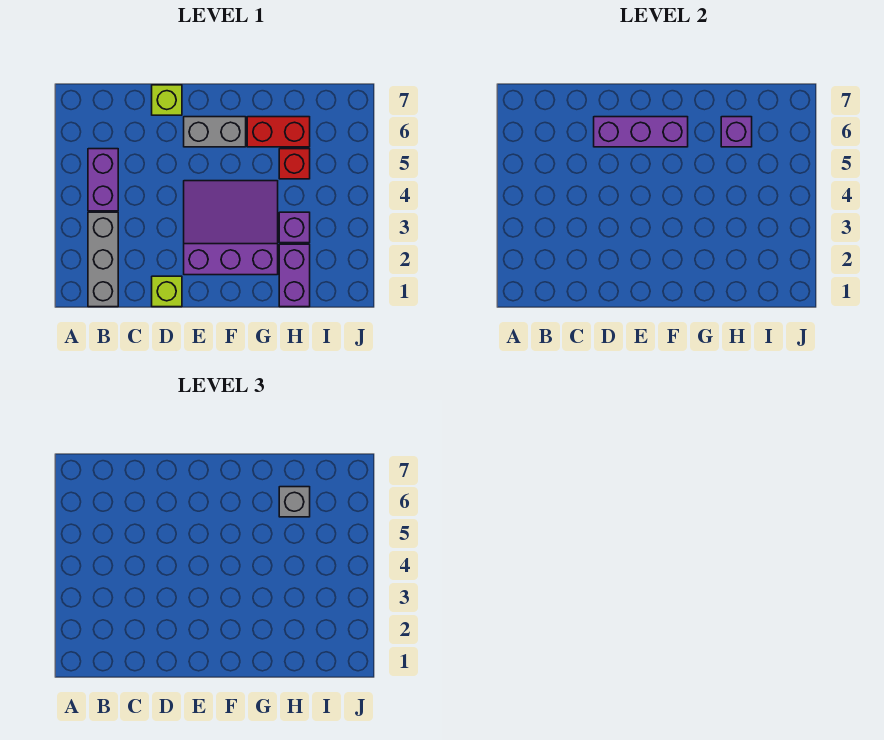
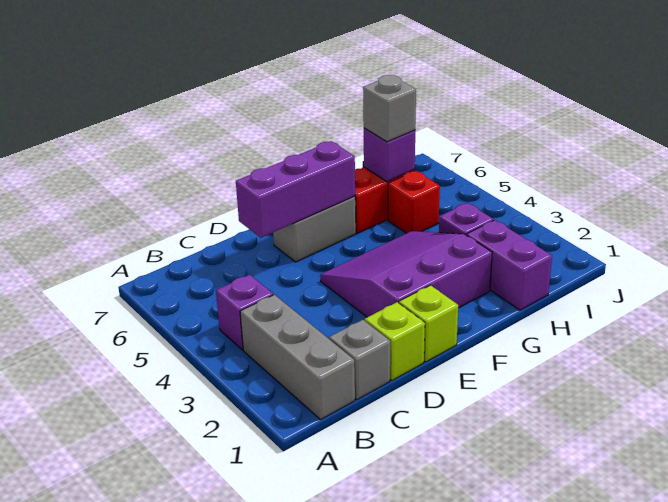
purple brick B4:B5 level 1 -> purple brick B4 level 1
none -> grey brick C1 level 1
lime brick D7 level 1 -> lime brick E1 level 1

